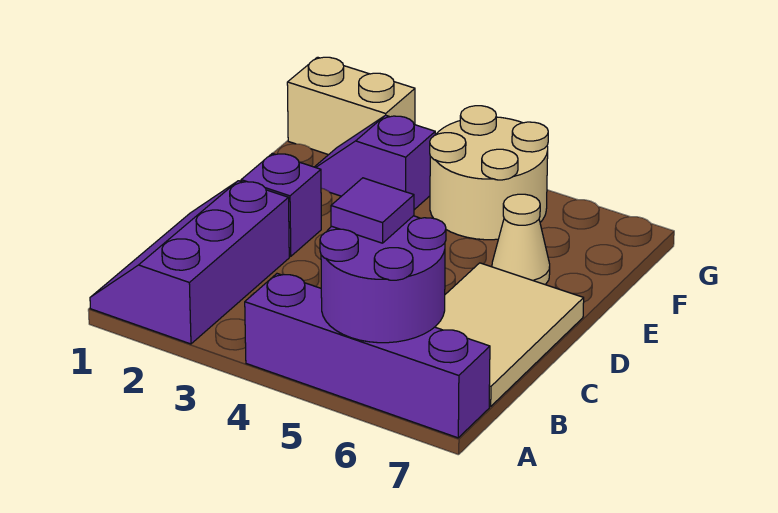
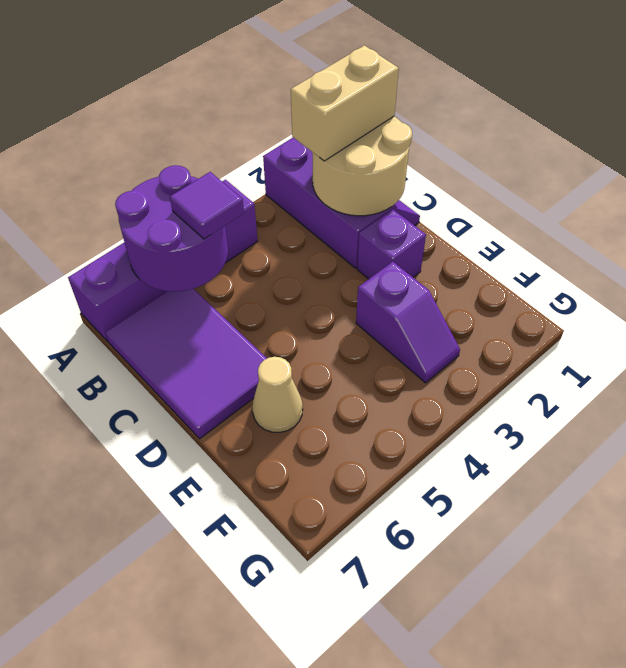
tan tile B6:D7 level 1 -> purple tile B6:D7 level 1
purple slope F2:F3 level 1 top 3 -> purple slope E3:F3 level 1 top E
tan round brick F4:G5 level 1 -> tan round brick B1:C2 level 2
tan brick G1:G2 level 1 -> tan brick B1:B2 level 3

